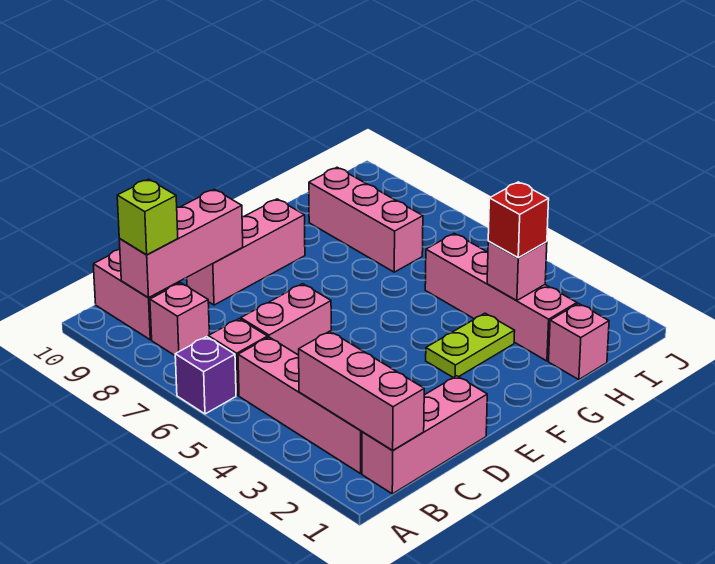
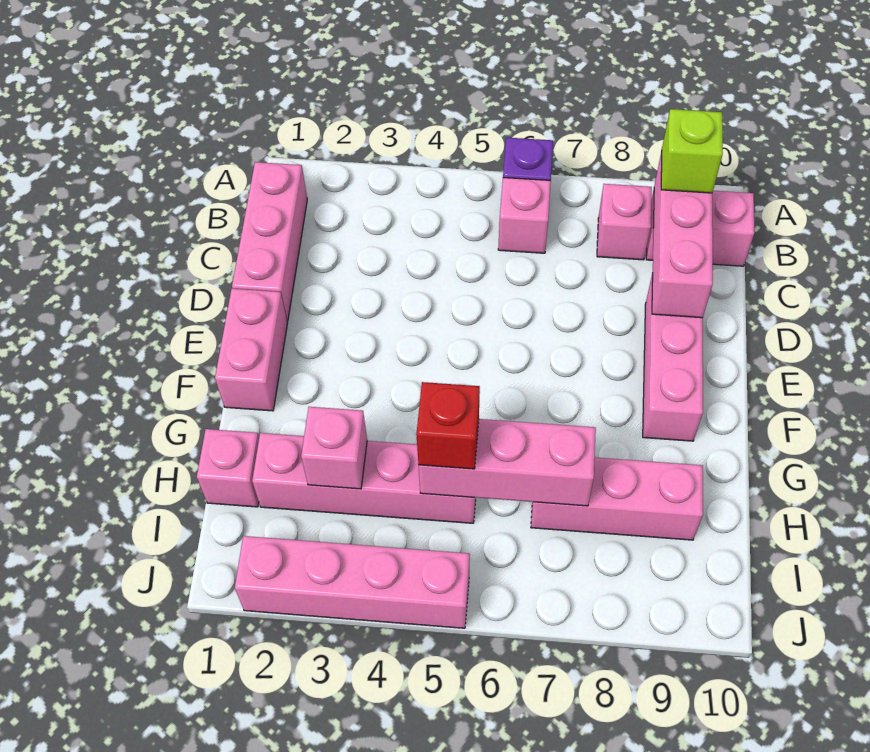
pink brick B1:B3 level 2 -> pink brick H5:H7 level 2
pink brick B2:B5 level 1 -> pink brick J2:J5 level 1
pink brick C6:D6 level 1 -> pink brick E1:F1 level 1
lime plate F3:G3 level 1 -> none
red brick H3 level 3 -> red brick H5 level 3

